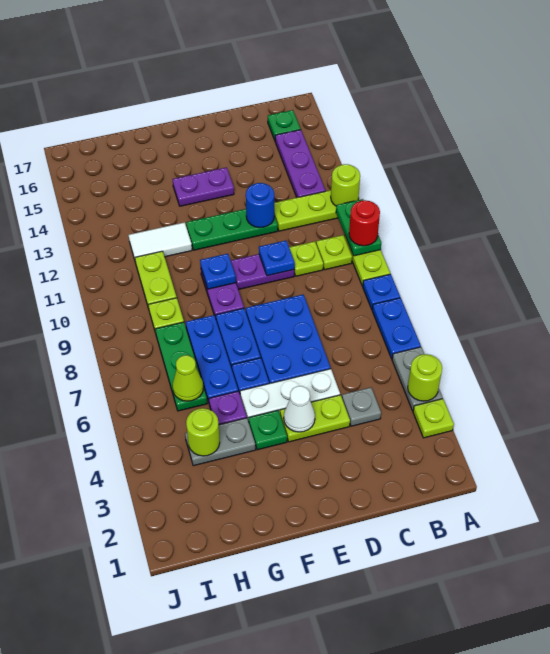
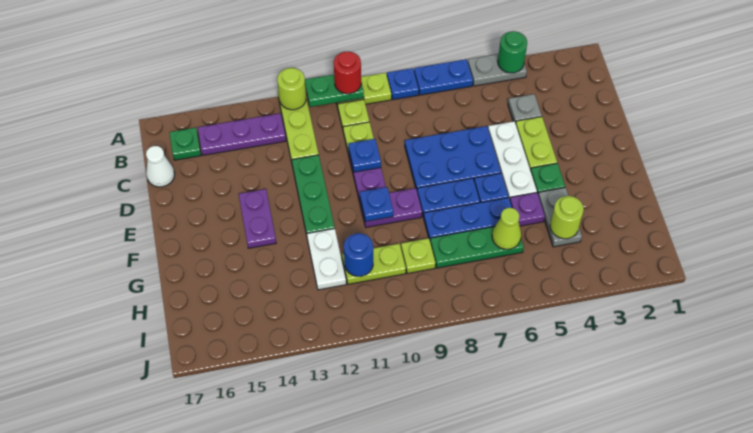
lime plate A3 level 1 -> none
lime round brick A4 level 2 -> green round brick A4 level 2
blue round brick D12 level 2 -> blue round brick H11 level 2
white cone E4 level 2 -> white cone C17 level 1
white tile G12:H12 level 1 -> white plate G12:H12 level 1

